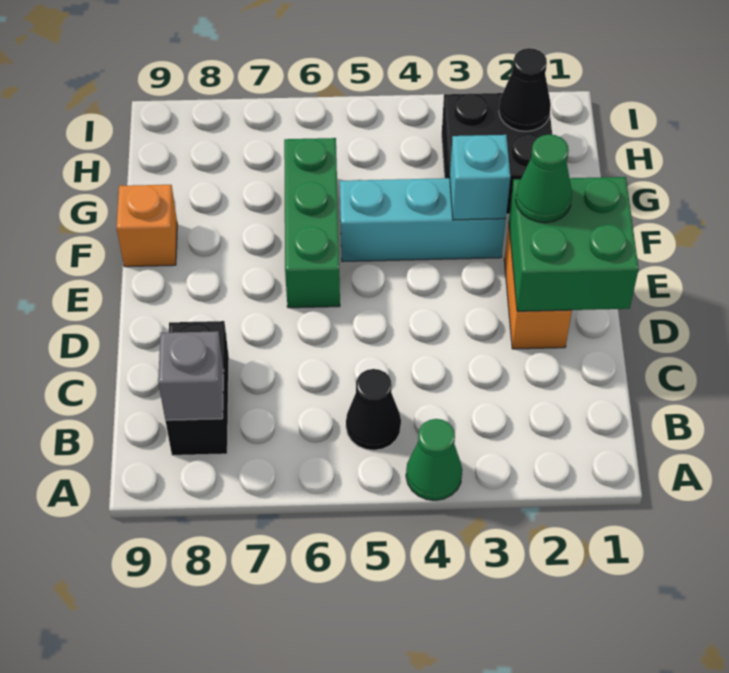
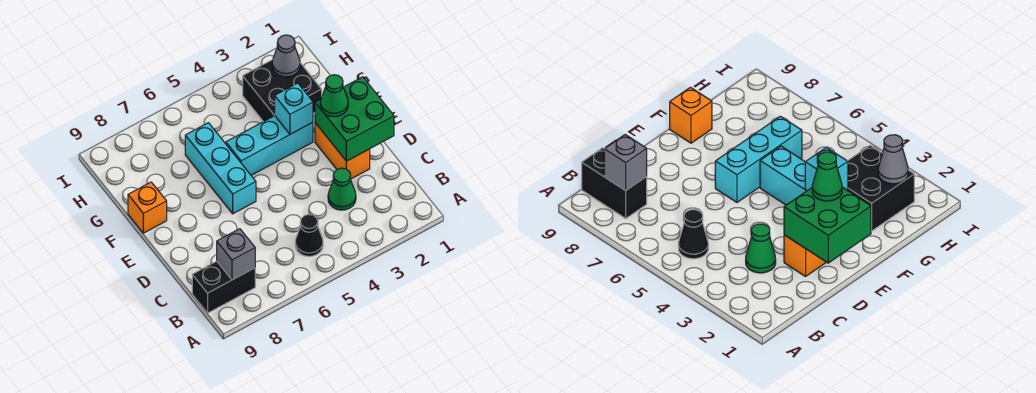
green cone A4 level 1 -> green cone C3 level 1
black brick B8:C8 level 1 -> black brick B8:B9 level 1
green brick E6:G6 level 1 -> cyan brick E6:G6 level 1
black cone H2 level 2 -> grey cone H2 level 2

